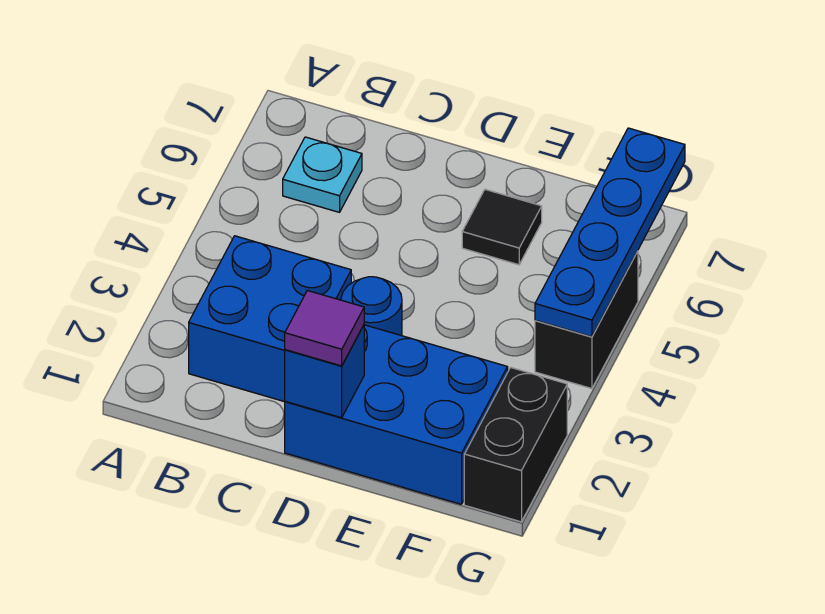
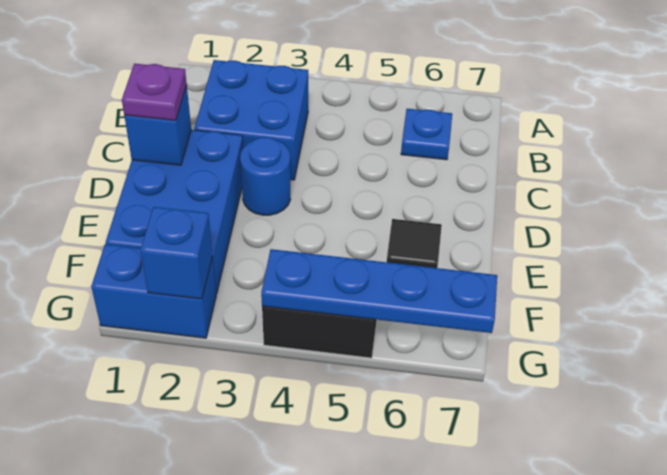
cyan plate B6 level 1 -> blue plate B6 level 1
purple tile D1 level 3 -> purple plate D1 level 3
black brick G1:G2 level 1 -> blue brick G1:G2 level 1
none -> blue brick G2 level 2

